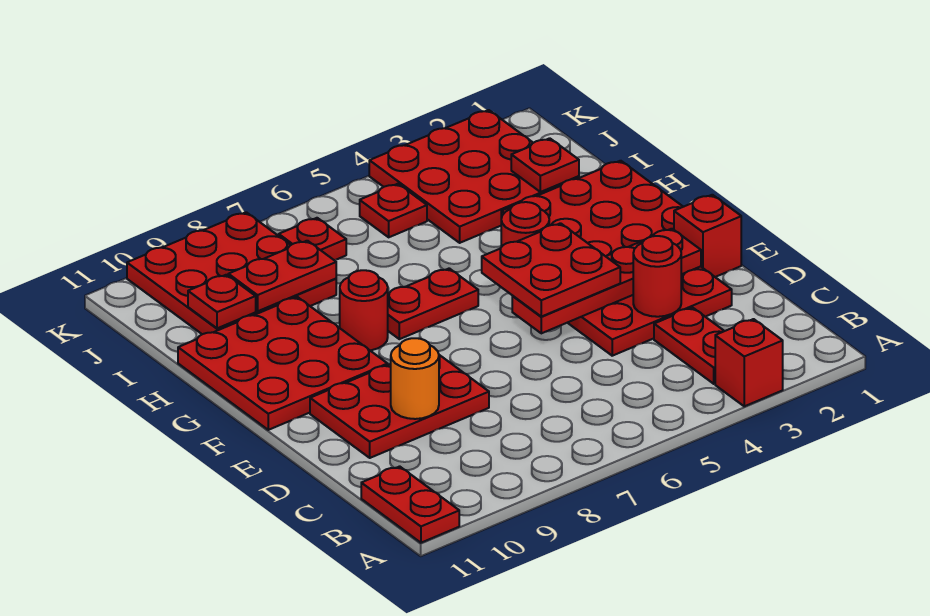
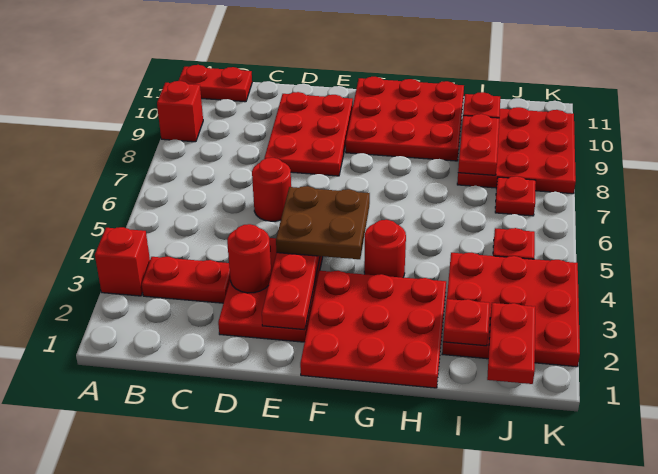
orange round brick D9 level 2 -> none
red brick E1 level 1 -> red brick A9 level 1
red plate E4:F5 level 3 -> brown plate E4:F5 level 3
red plate G6:G7 level 1 -> red plate J1:J2 level 2
red round brick G8 level 1 -> red round brick D6 level 1

